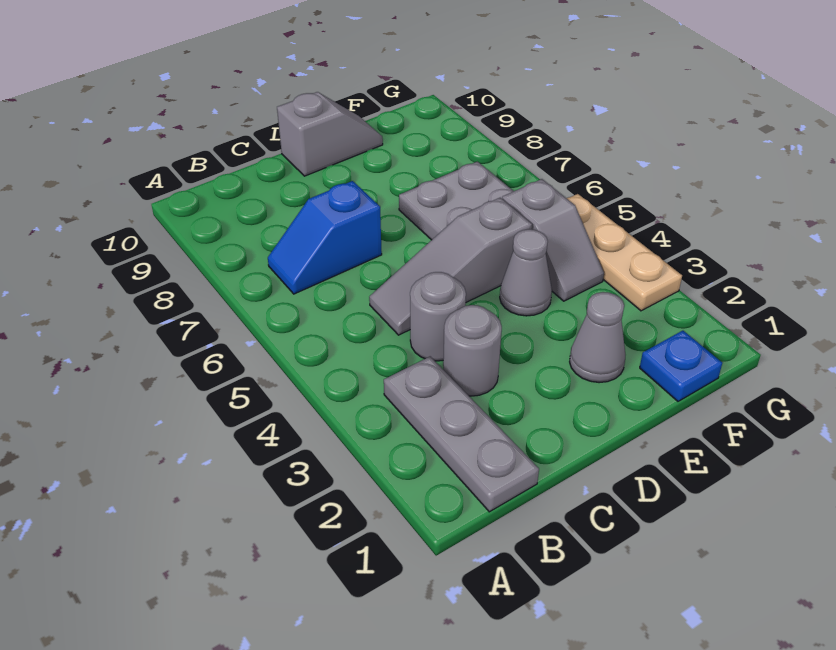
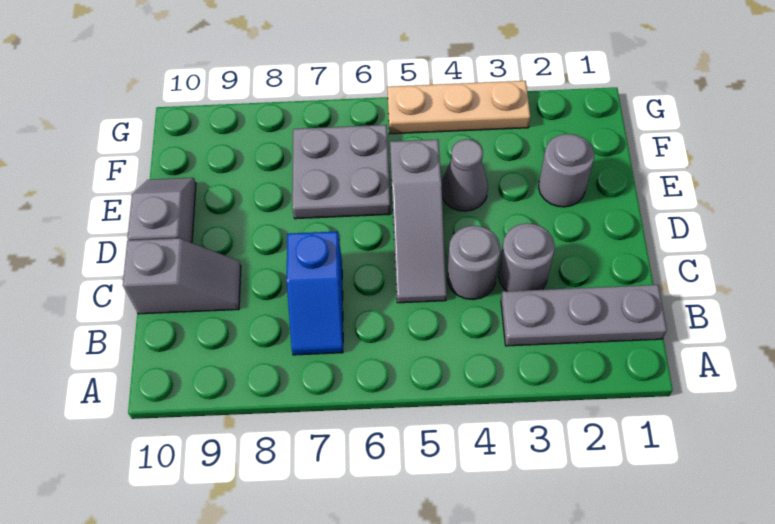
grey cone E2 level 1 -> grey round brick E2 level 1
blue plate F1 level 1 -> none
grey slope F4:F5 level 1 top 5 -> grey slope C9:C10 level 1 top 10

